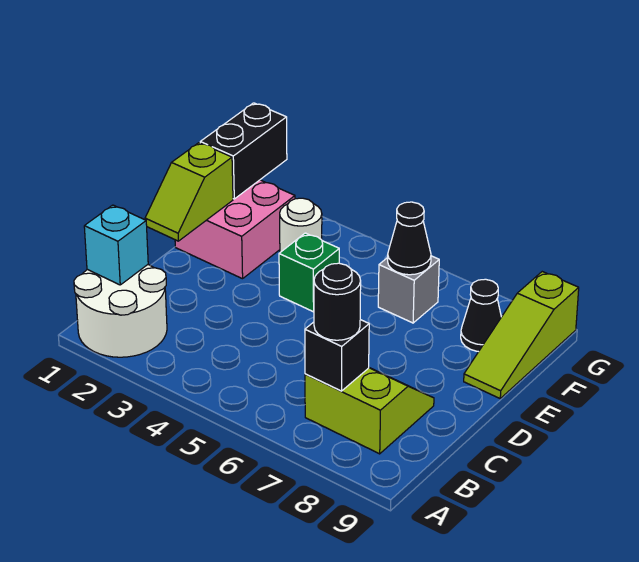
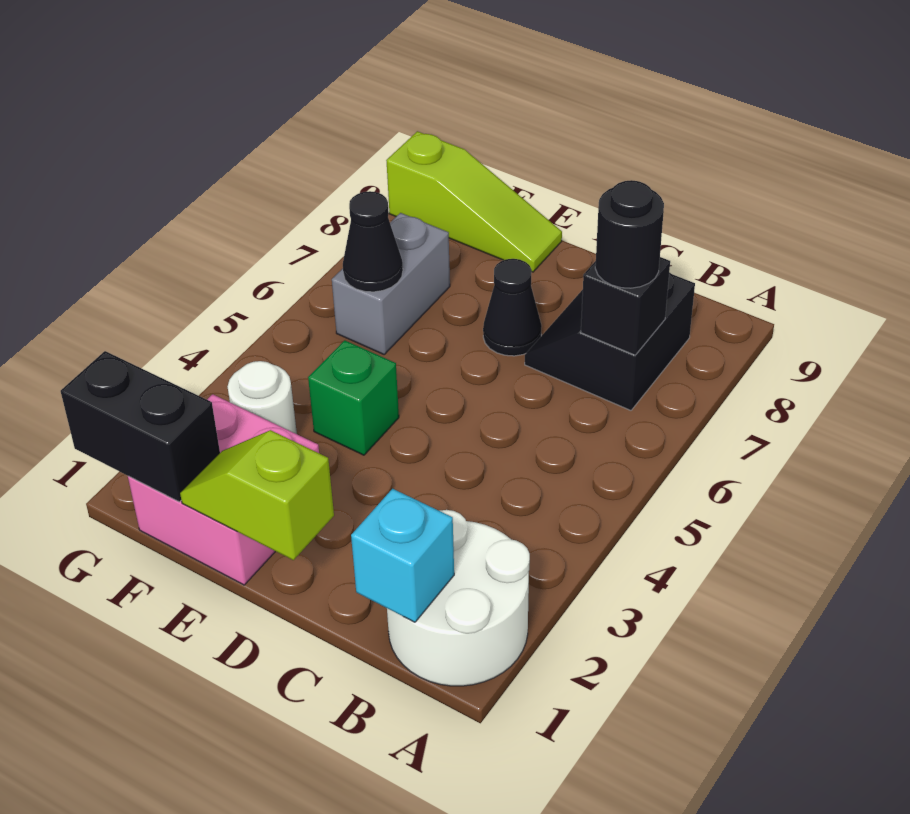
lime slope B7:C8 level 1 top B -> black slope B7:C8 level 1 top B
lime slope D1:E1 level 2 top E -> lime slope D1:E1 level 2 top D
grey brick F6 level 1 -> grey brick F6:F7 level 1
black cone F8 level 1 -> black cone D7 level 1

